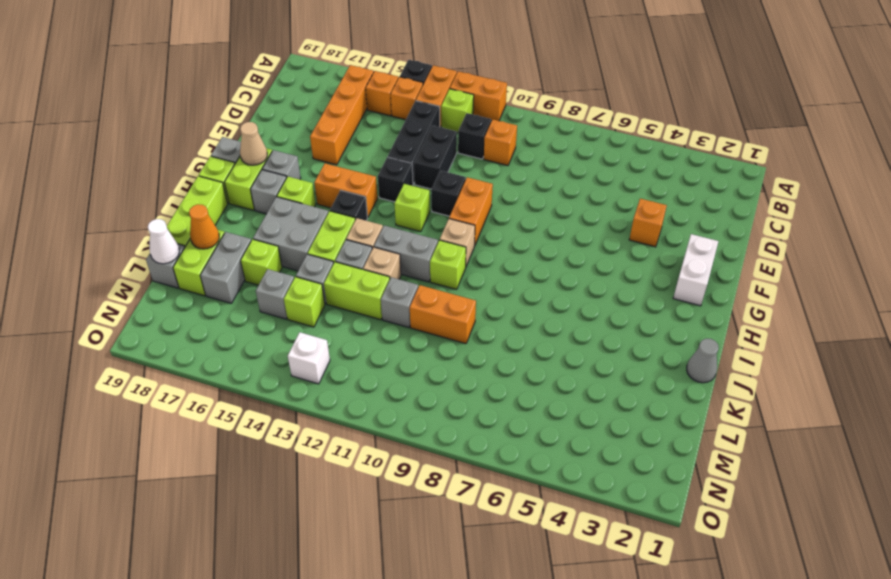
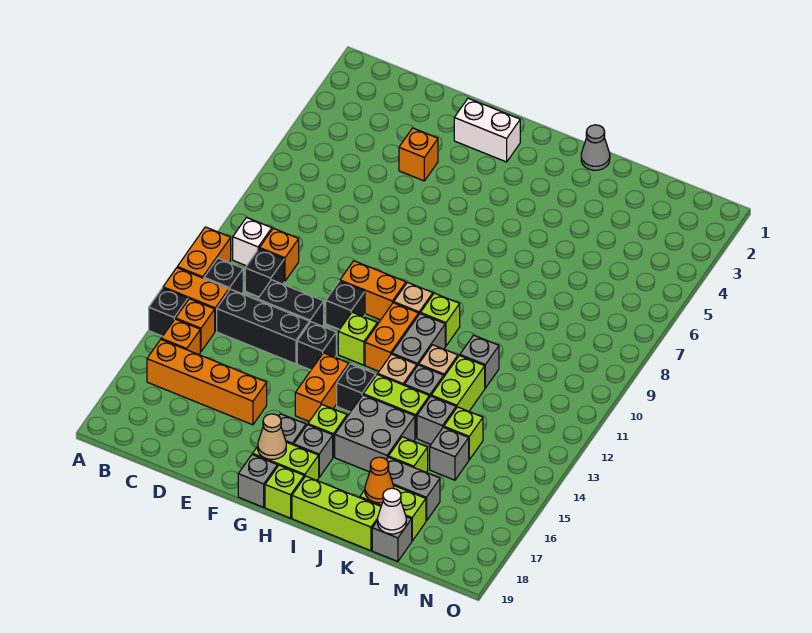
lime brick B12 level 1 -> black brick B12 level 1
orange brick K9:K10 level 1 -> orange brick H11:H12 level 1
white brick N13 level 1 -> white brick B10 level 1

